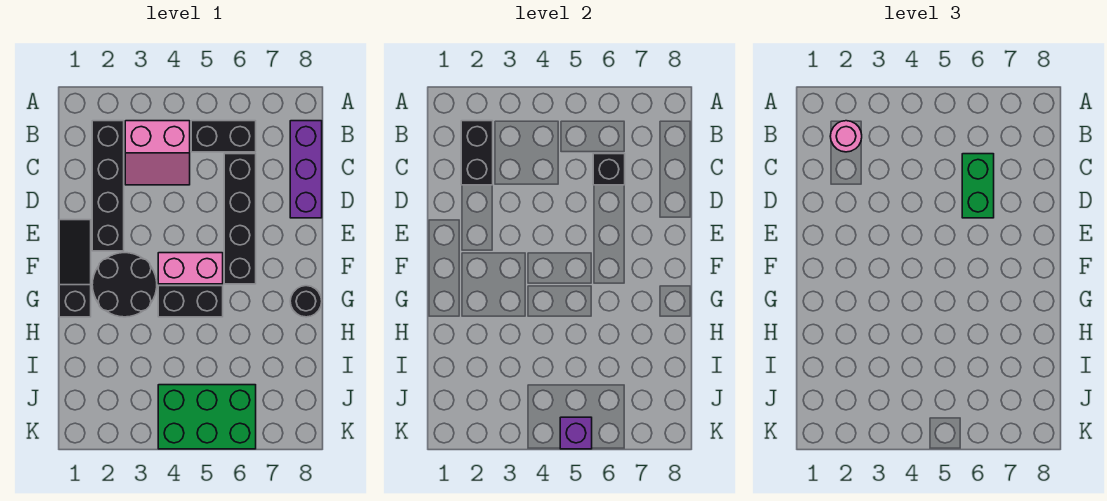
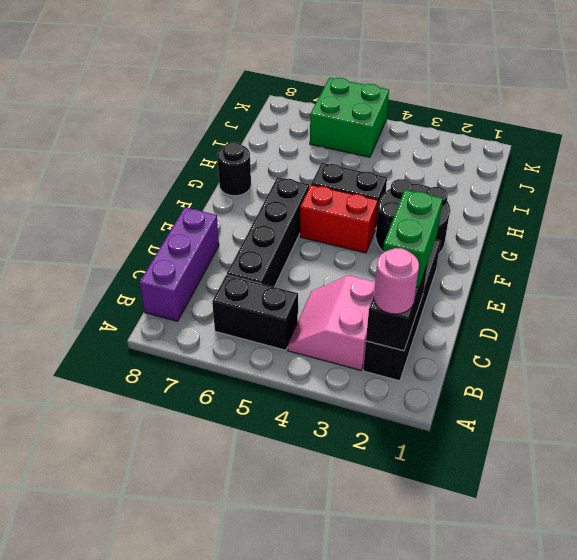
pink slope B3:C4 level 1 top B -> pink slope B3:C4 level 1 top 3
black brick C6 level 2 -> none
green brick C6:D6 level 3 -> green brick C2:D2 level 3
black slope E1:G1 level 1 top G -> none
pink brick F4:F5 level 1 -> red brick F4:F5 level 1
green brick J4:K6 level 1 -> green brick J5:K6 level 1
purple brick K5 level 2 -> none

